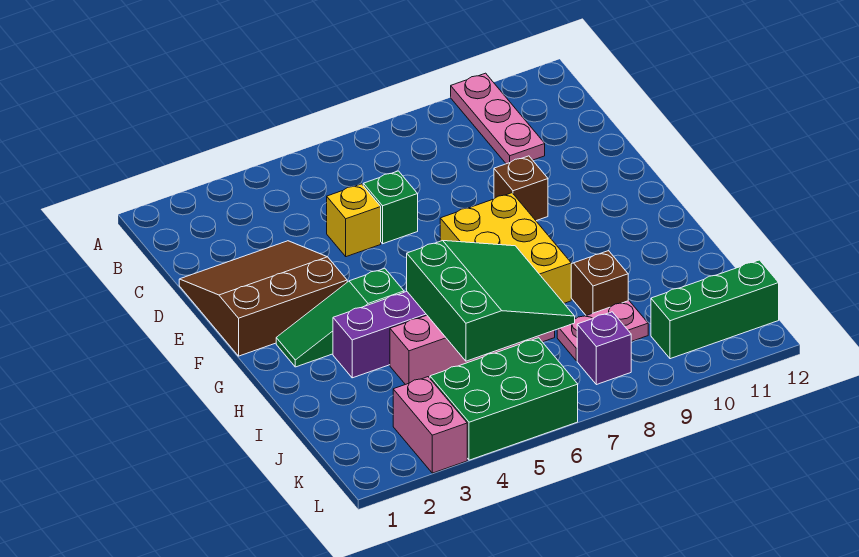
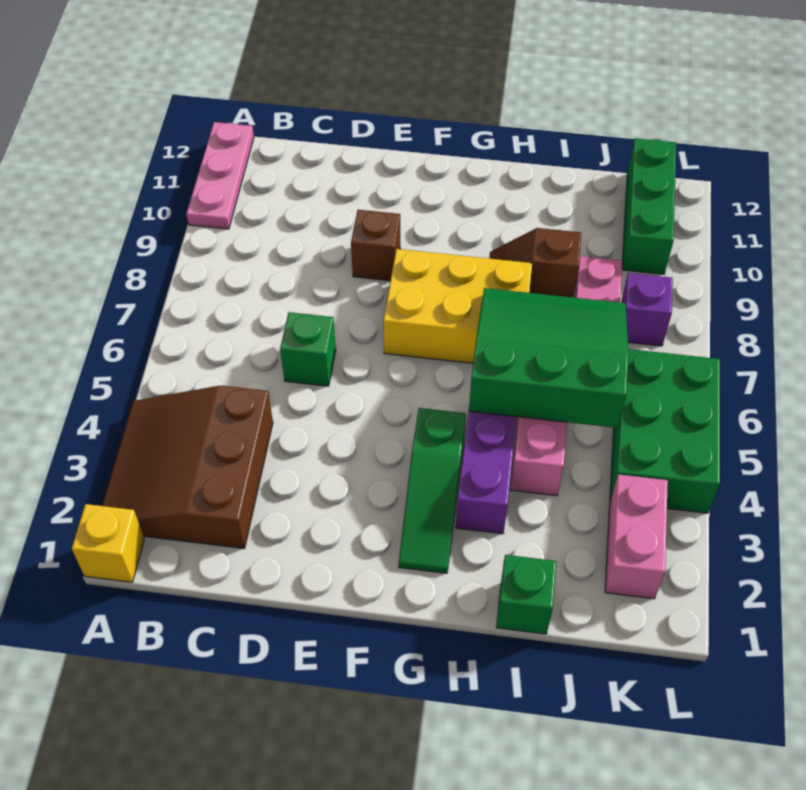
pink plate A10:C10 level 1 -> pink plate A10:A12 level 1
brown slope D1:F3 level 1 top F -> brown slope A2:C4 level 1 top C
yellow brick D5 level 1 -> yellow brick A1 level 1
none -> green brick I1 level 1
pink brick K3:L3 level 1 -> pink brick K2:K3 level 1

